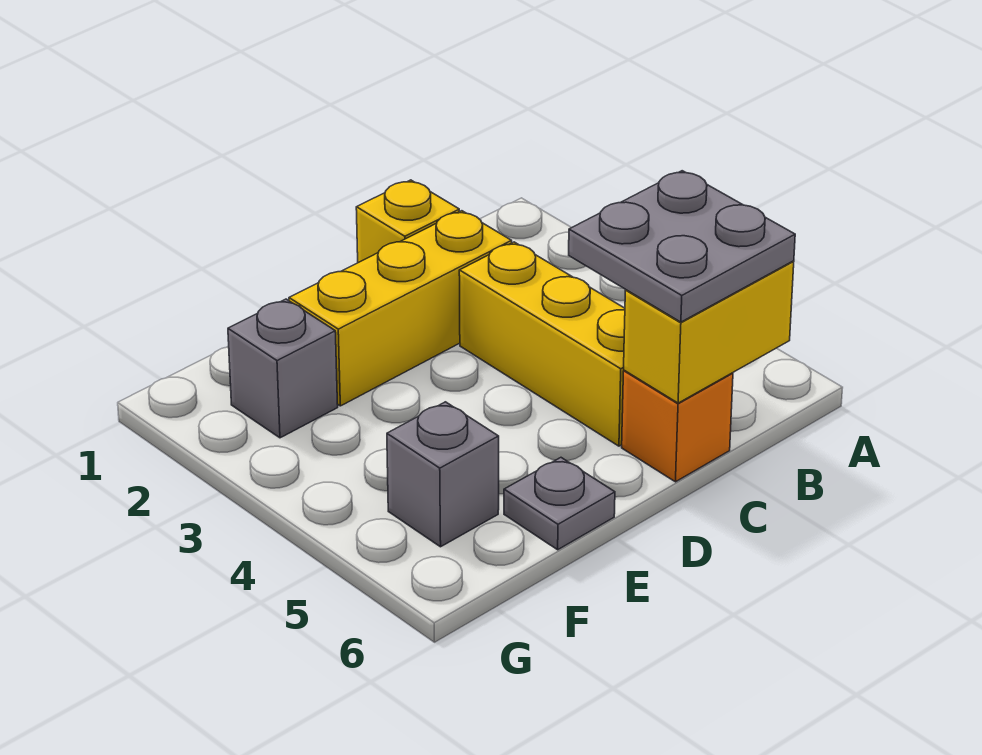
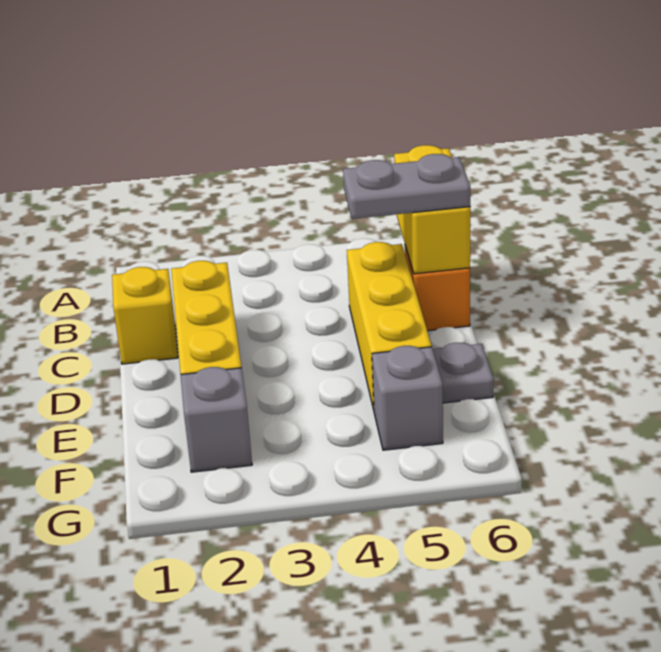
grey plate B5:C6 level 3 -> grey plate C5:C6 level 3
yellow brick C3:C5 level 1 -> yellow brick C5:E5 level 1

